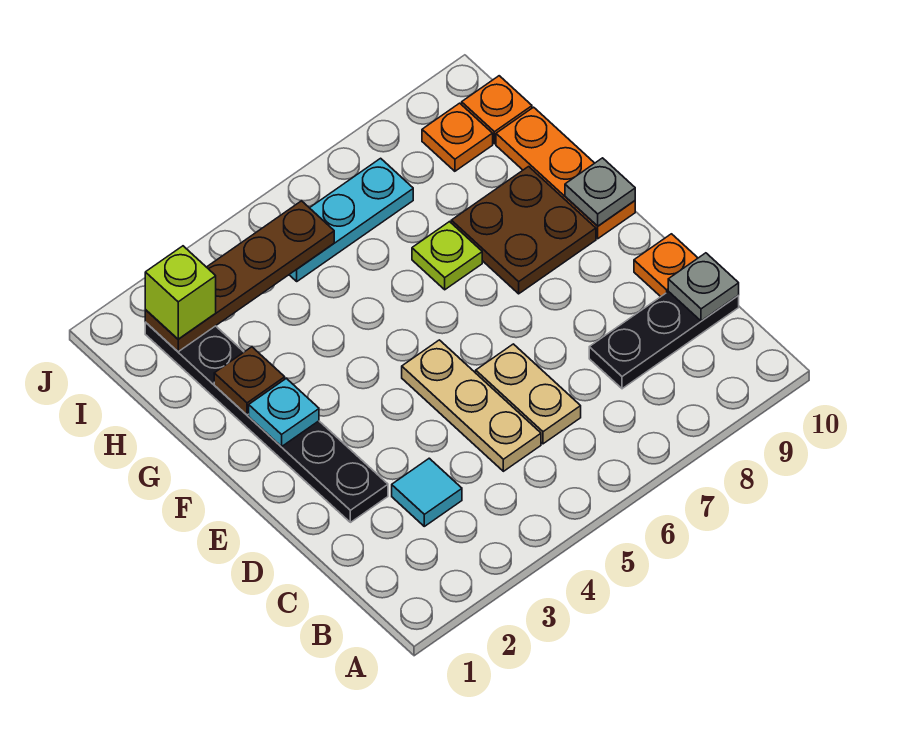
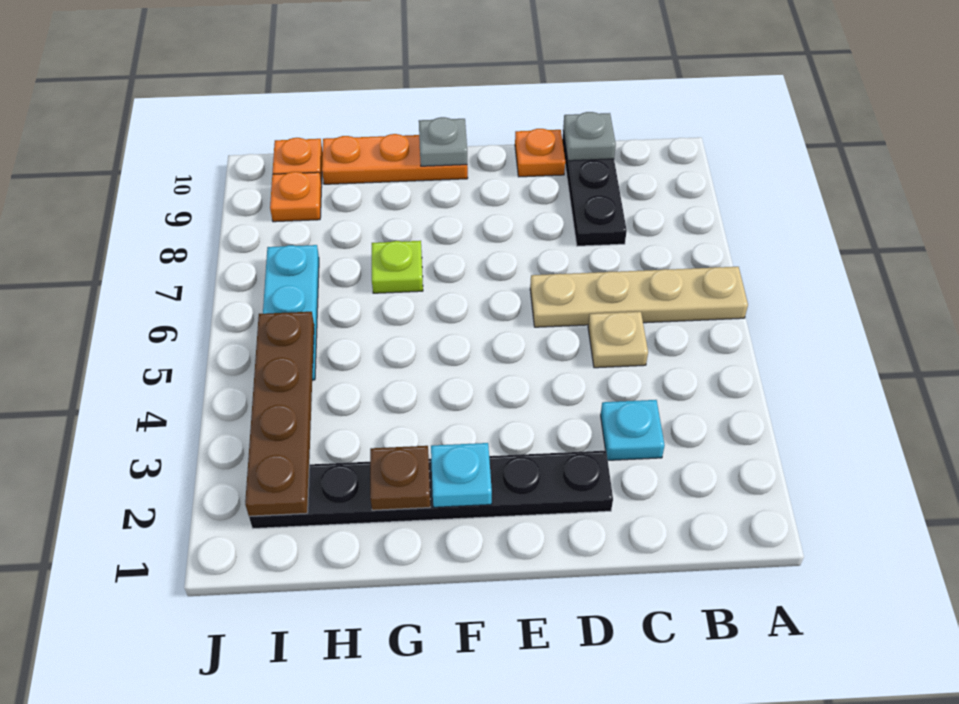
cyan tile C3 level 1 -> cyan plate C3 level 1
tan plate C5:E5 level 1 -> tan plate C5 level 1
tan plate C6:D6 level 1 -> tan plate A6:D6 level 1
brown plate F8:G9 level 1 -> none
lime brick I2 level 3 -> none

